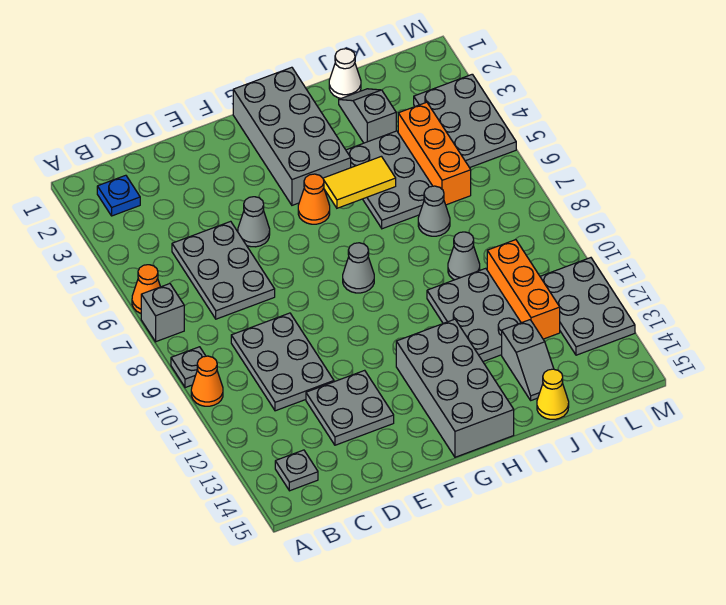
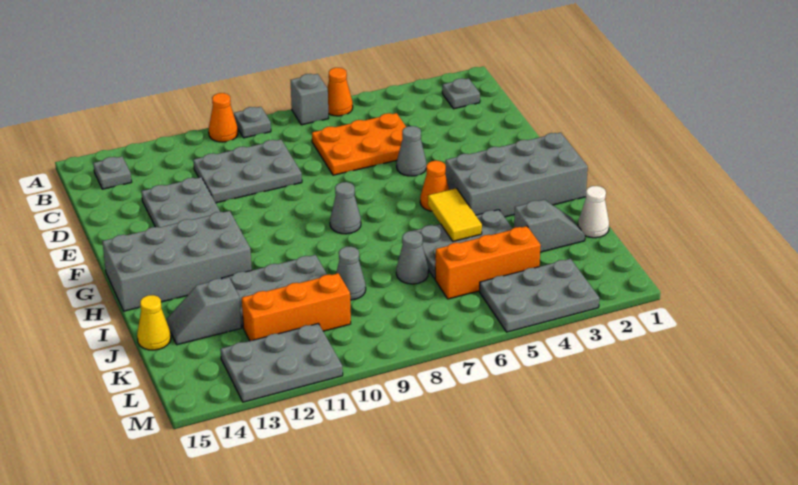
blue plate B2 level 1 -> grey plate B2 level 1
grey plate C5:D7 level 1 -> orange plate C5:D7 level 1

